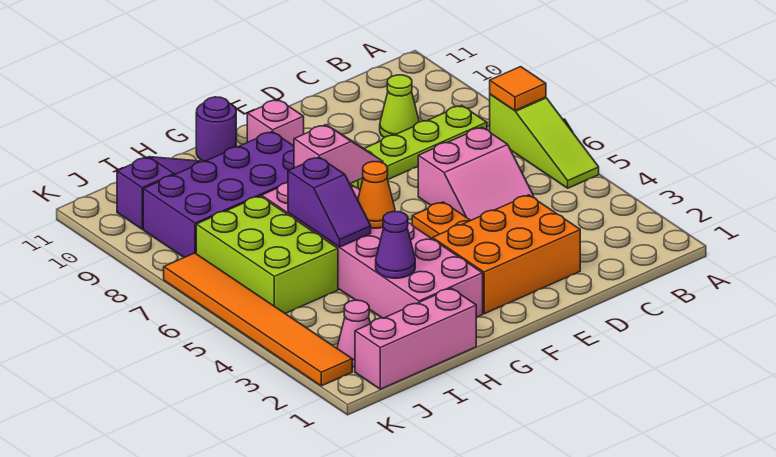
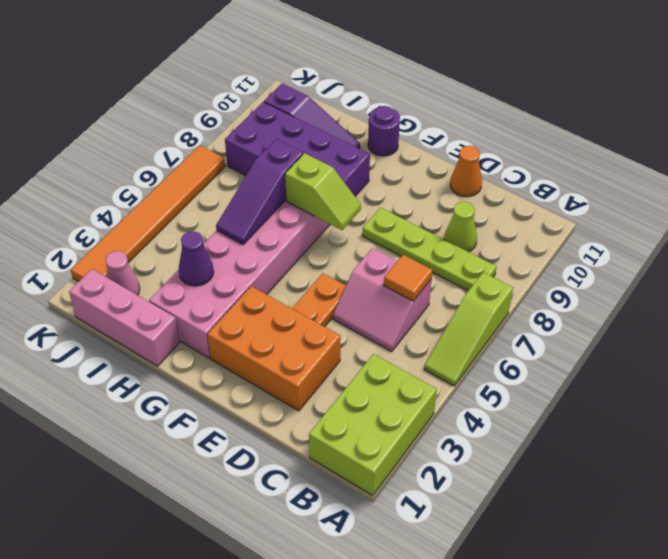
orange tile A7 level 2 -> orange tile C6 level 2
pink slope F7:G7 level 2 top G -> lime slope F7:G7 level 2 top G
pink brick F10 level 1 -> none
orange cone G5 level 2 -> orange cone D11 level 1
purple slope H5:H6 level 2 top 6 -> purple slope H5:H7 level 2 top 7
lime brick I5:J7 level 1 -> lime brick A1:B3 level 1

